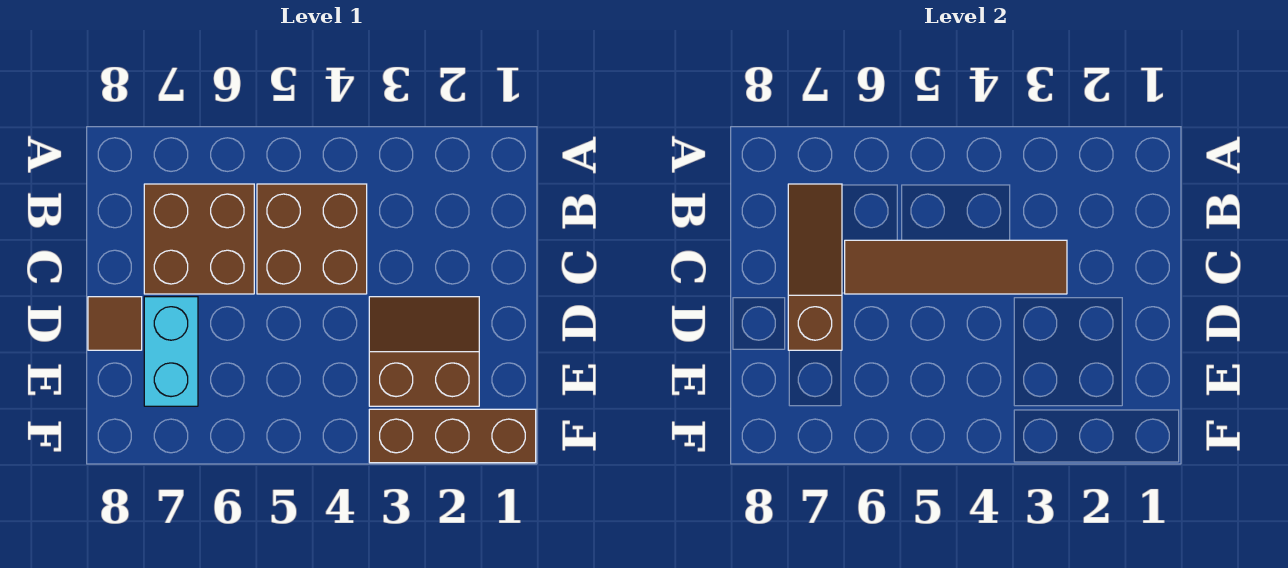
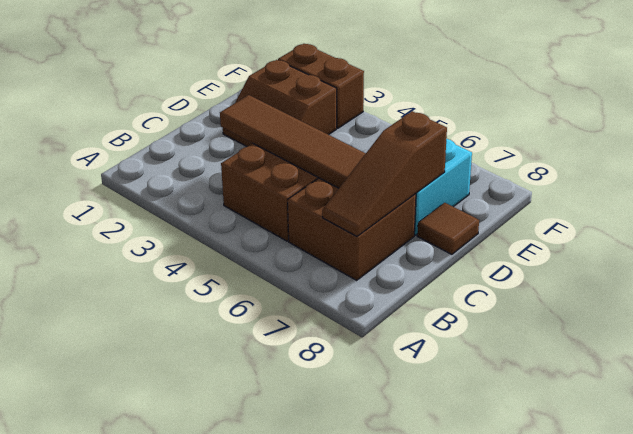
brown brick F1:F3 level 1 -> brown brick F2:F3 level 1

